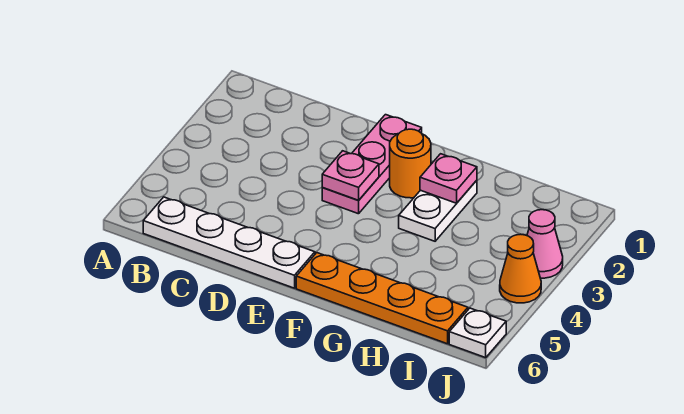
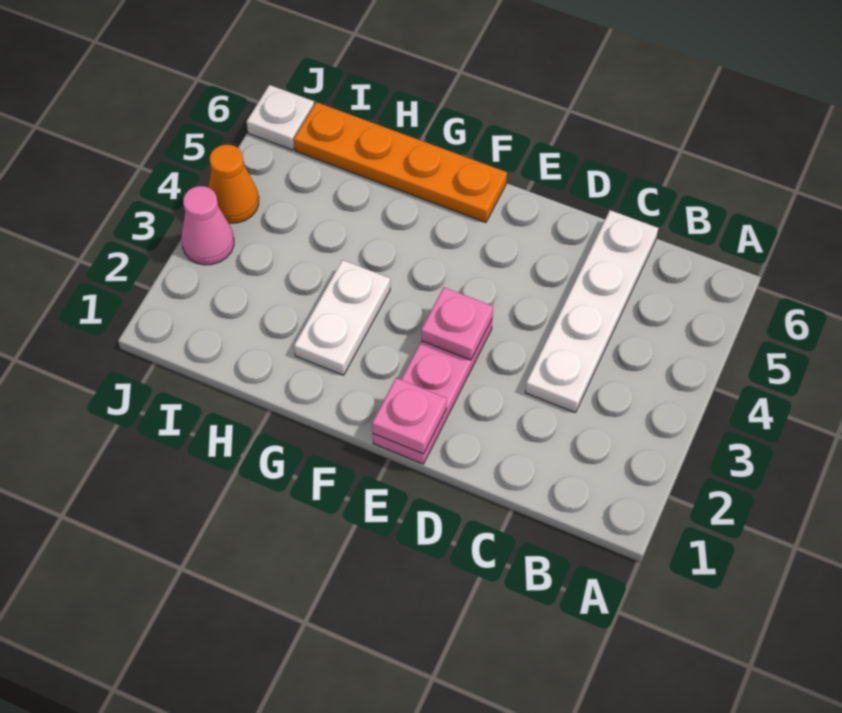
white plate B6:E6 level 1 -> white plate C3:C6 level 1
orange round brick F2 level 1 -> none
pink plate G2 level 2 -> pink plate E1 level 2

